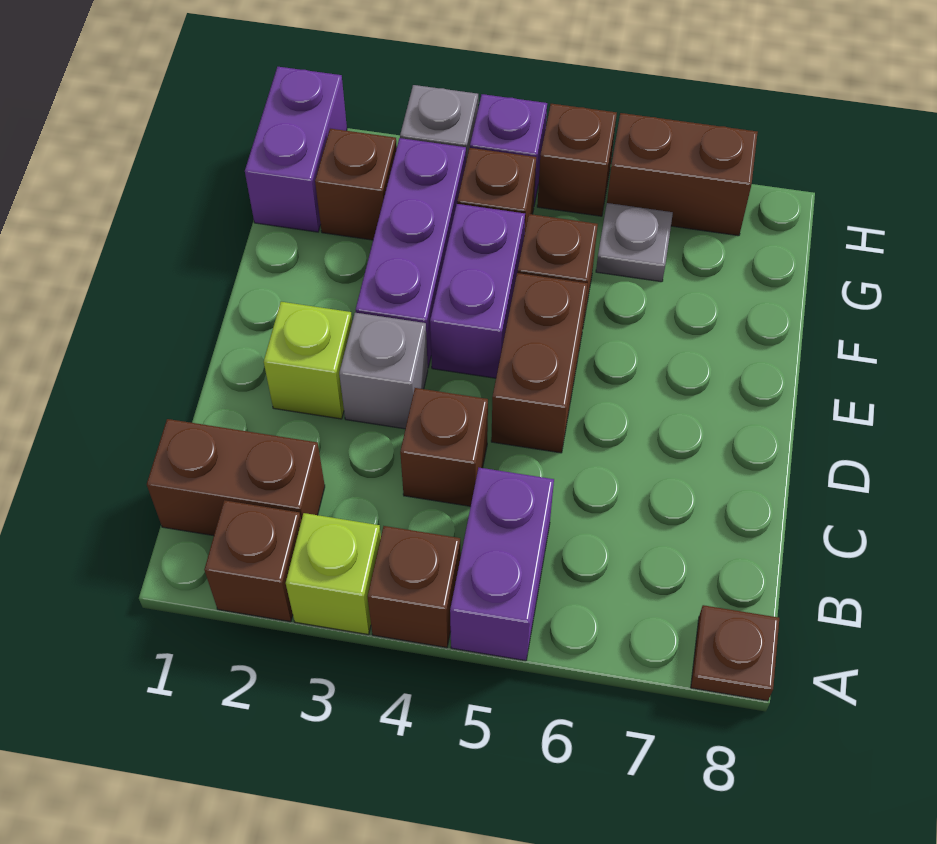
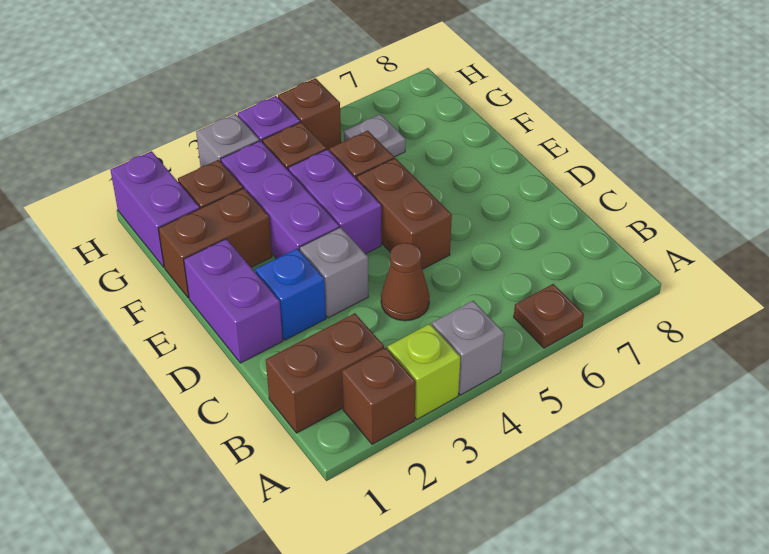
brown brick A4 level 1 -> grey brick A4 level 1
purple brick A5:B5 level 1 -> purple brick D1:E1 level 1
brown plate A8 level 1 -> brown plate A6 level 1
brown brick C4 level 1 -> brown cone C4 level 1
lime brick D2 level 1 -> blue brick D2 level 1
brown brick H6:H7 level 1 -> brown brick F1:F2 level 1

